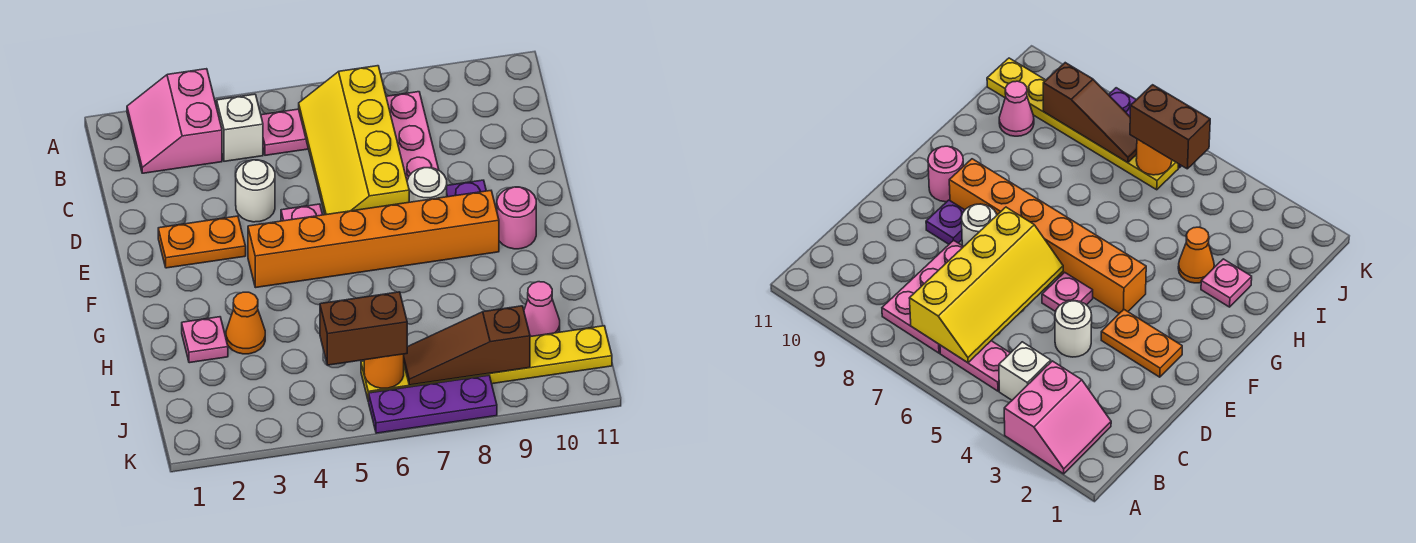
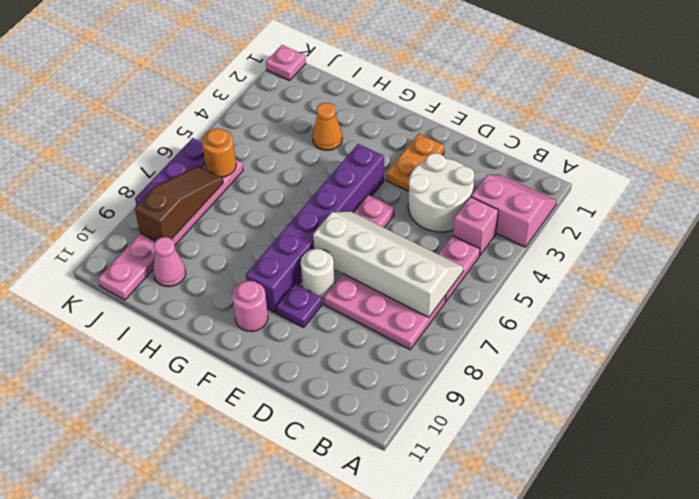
white brick B4 level 1 -> pink brick B4 level 1
yellow slope B6:E7 level 2 top 7 -> white slope B6:E7 level 2 top 7
white round brick D4 level 1 -> white round brick C3:D4 level 1
orange brick F4:F9 level 1 -> purple brick F4:F9 level 1
pink plate H2 level 1 -> pink plate K1 level 1
brown brick J5:J6 level 3 -> none
yellow plate J6:J11 level 1 -> pink plate J6:J11 level 1

